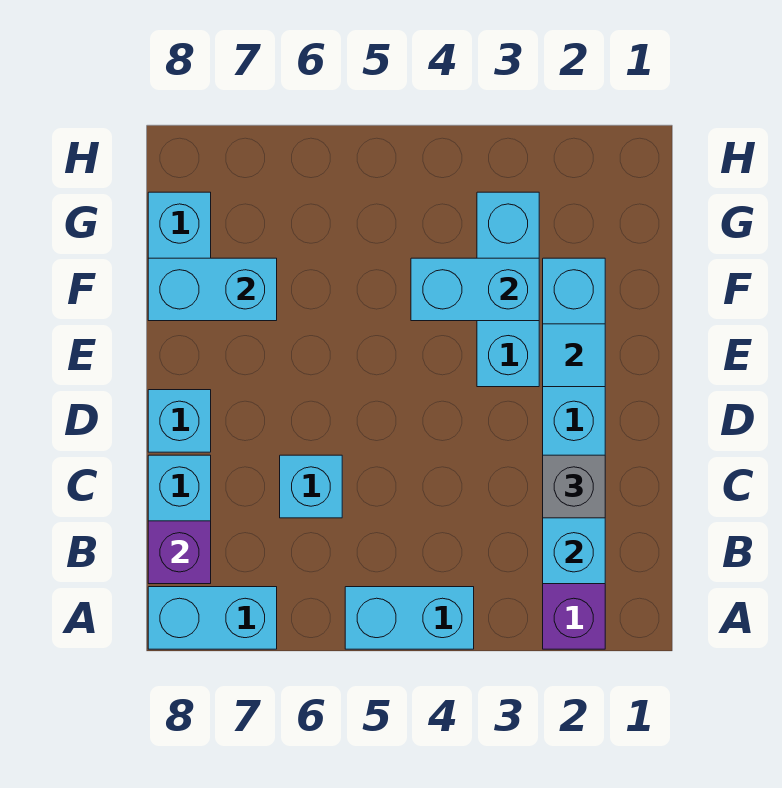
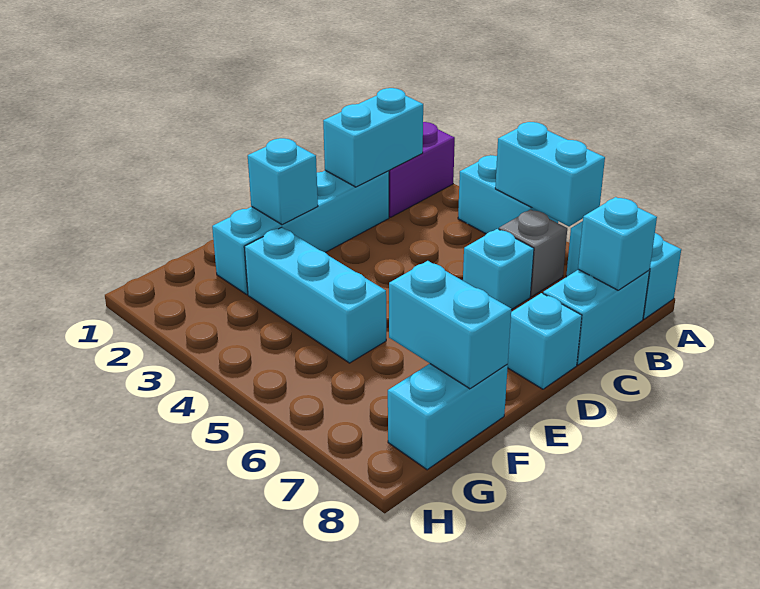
purple brick B8 level 2 -> cyan brick B8 level 2
grey brick C2 level 3 -> grey brick B6 level 1
cyan tile E2 level 2 -> cyan brick E2 level 2
cyan brick E3:G3 level 1 -> cyan brick F3:F5 level 1
cyan brick F3:F4 level 2 -> cyan brick A5:A6 level 2

